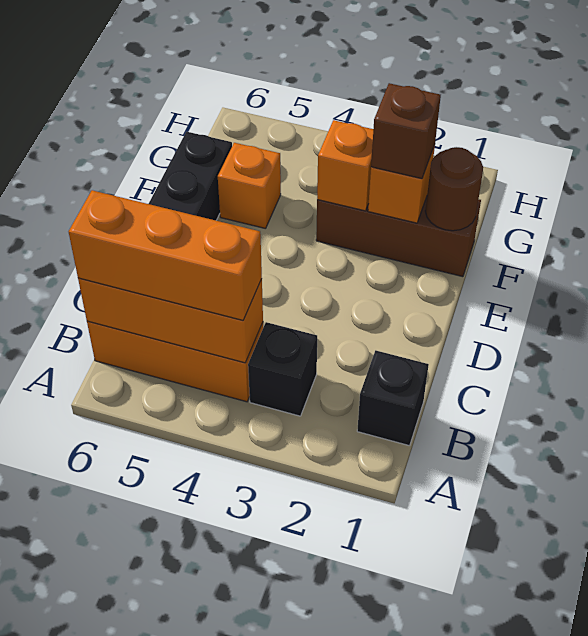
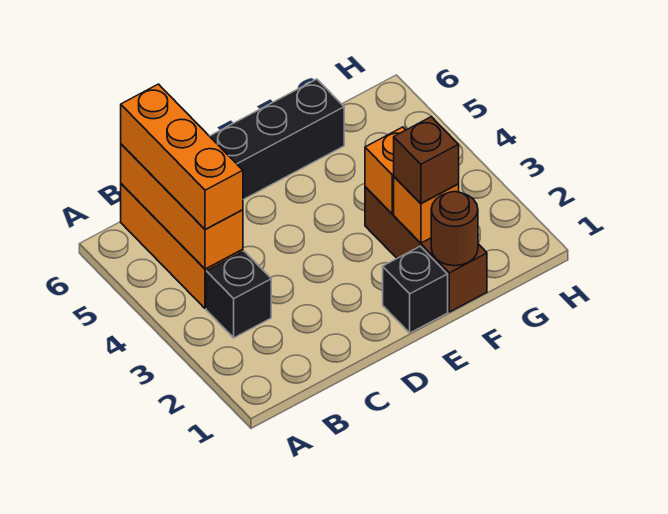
black brick B1 level 1 -> black brick E1 level 1
orange brick F5 level 1 -> none

